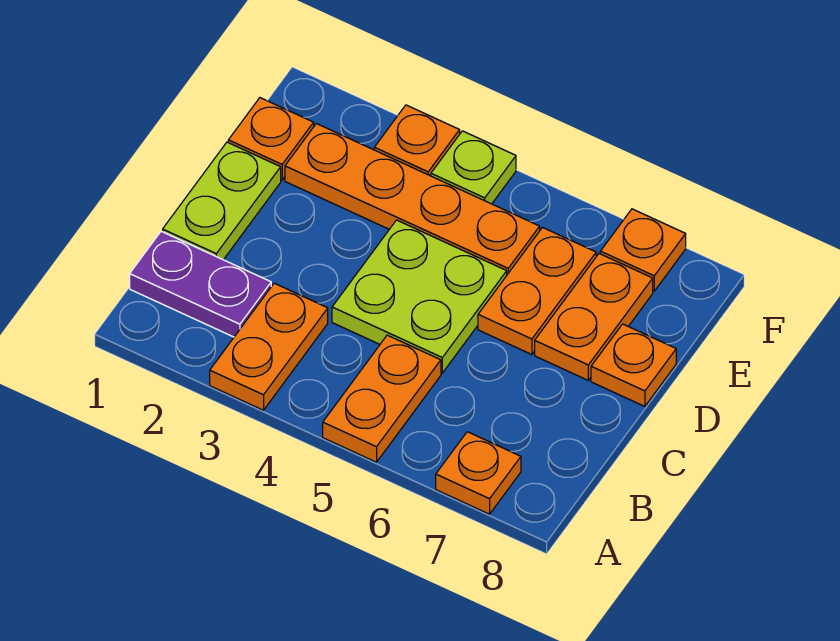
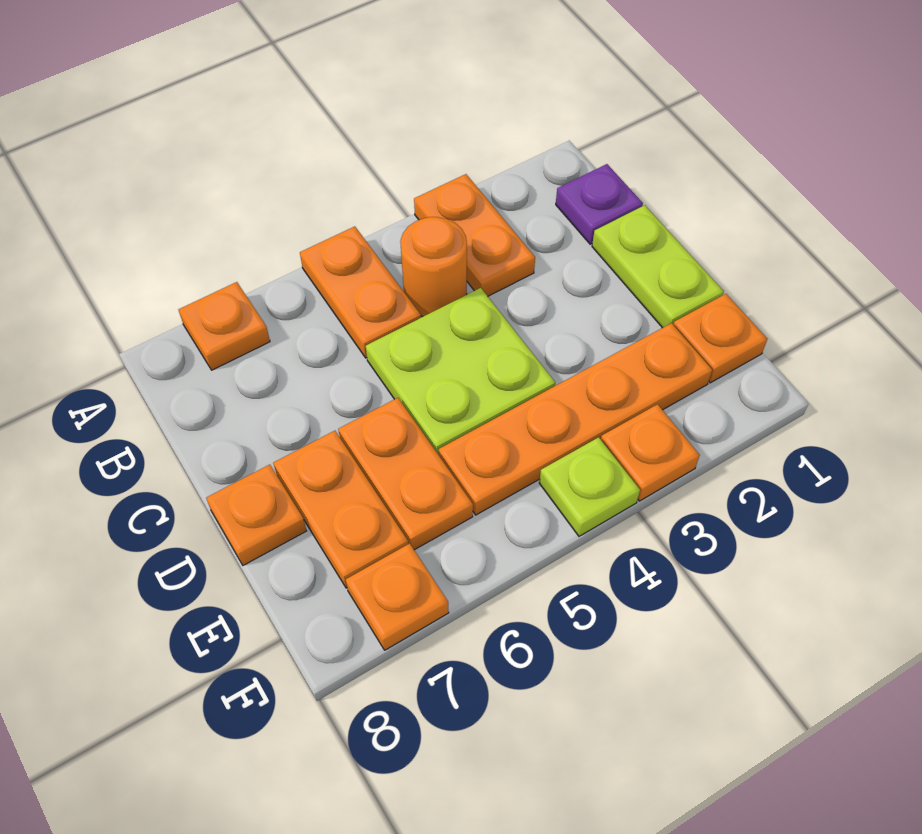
purple plate B1:B2 level 1 -> purple plate B1 level 1
none -> orange round brick B4 level 1

